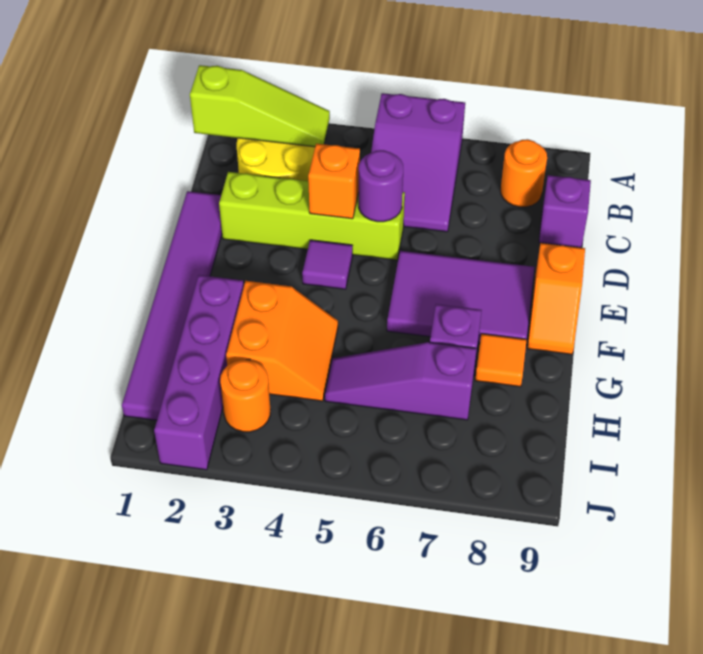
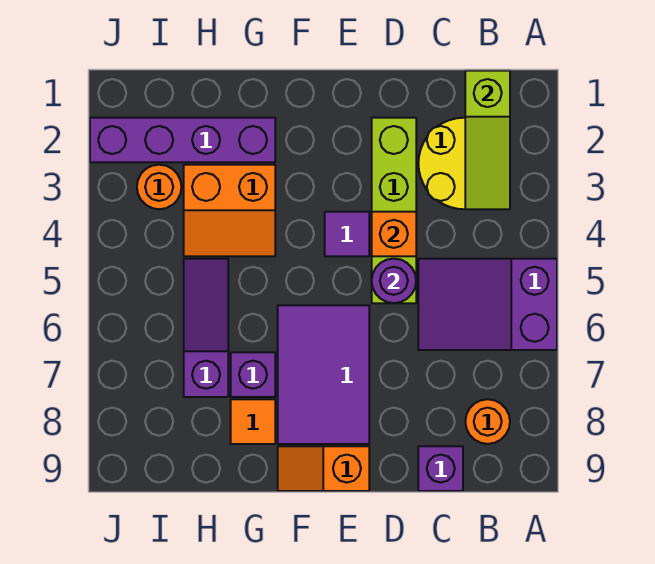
purple tile D1:I1 level 1 -> none

